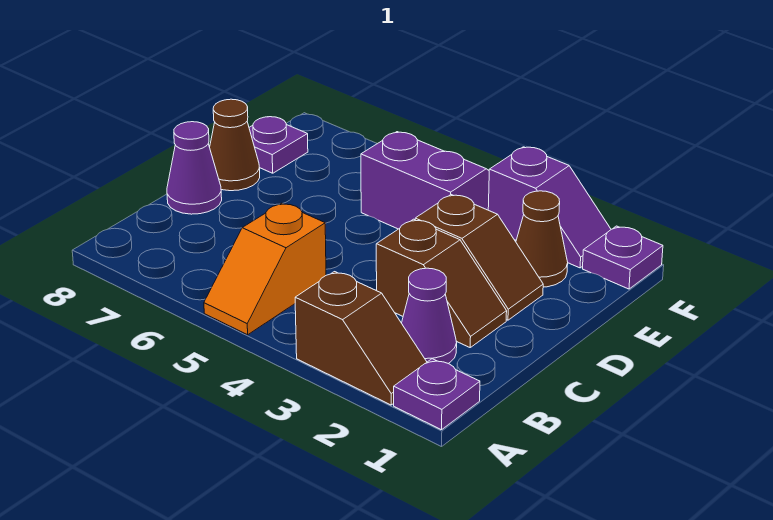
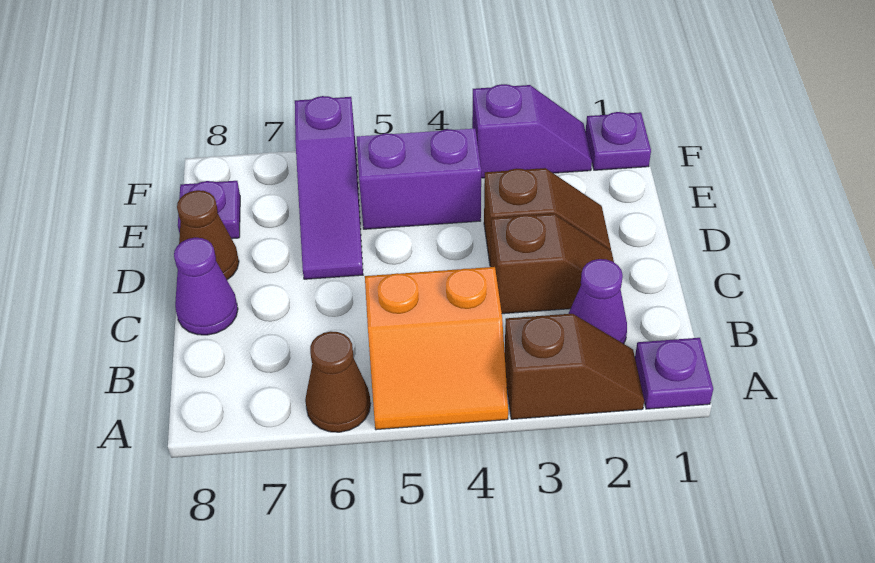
orange slope A5:B5 level 1 top B -> orange slope A4:B5 level 1 top B
none -> purple slope D6:F6 level 1 top F
brown cone E2 level 1 -> brown cone A6 level 1

